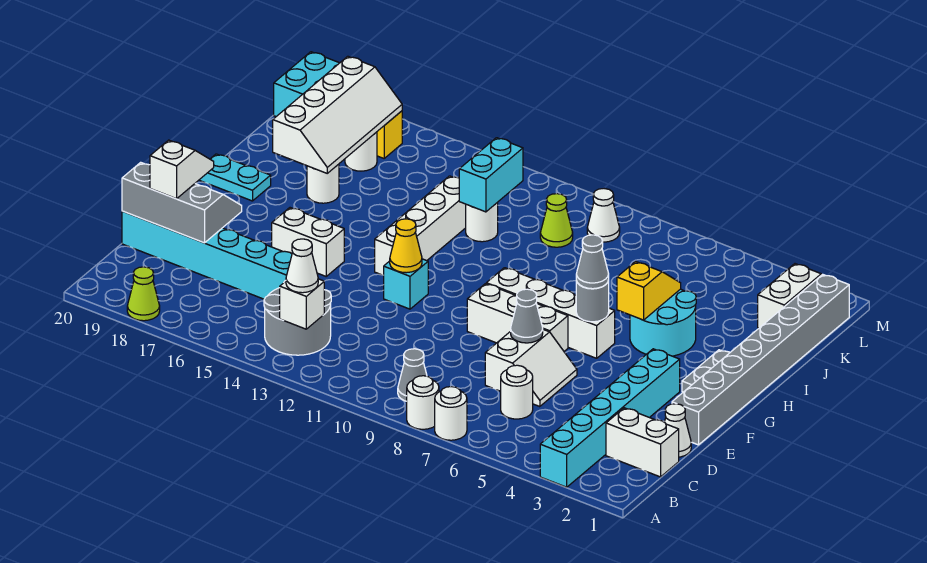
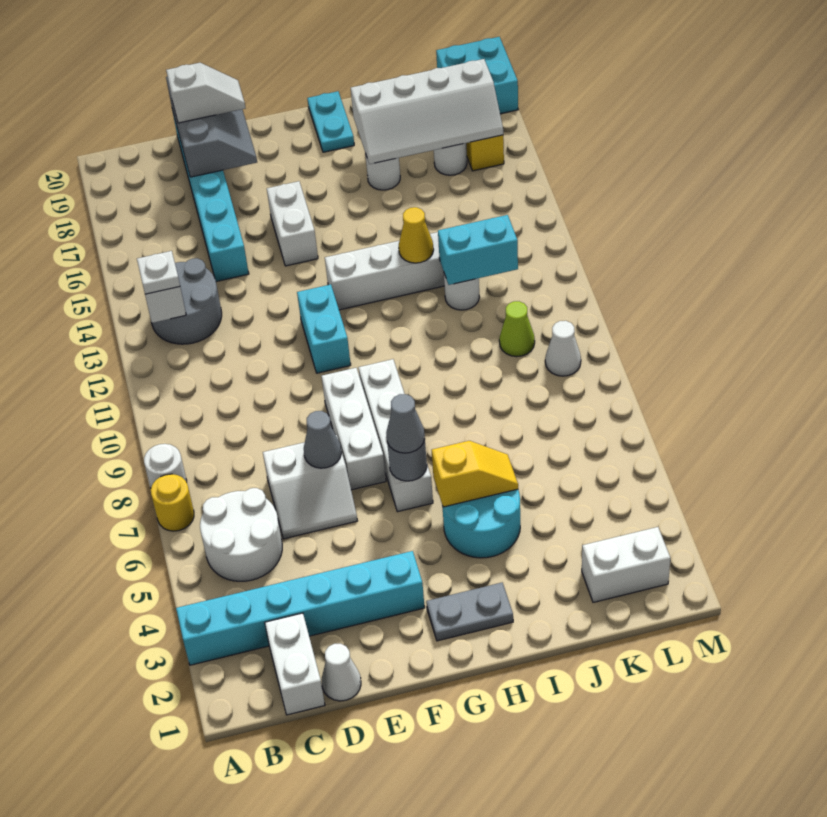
white round brick A7 level 1 -> yellow round brick A7 level 1
lime cone A18 level 1 -> none
grey cone B9 level 1 -> none
white cone B13 level 3 -> white plate B13 level 3
white round brick C6 level 1 -> white round brick B5:C6 level 1
grey brick E1:L1 level 1 -> none
cyan brick F12 level 1 -> cyan brick F11:F12 level 1
yellow cone F12 level 2 -> yellow cone I13 level 2

